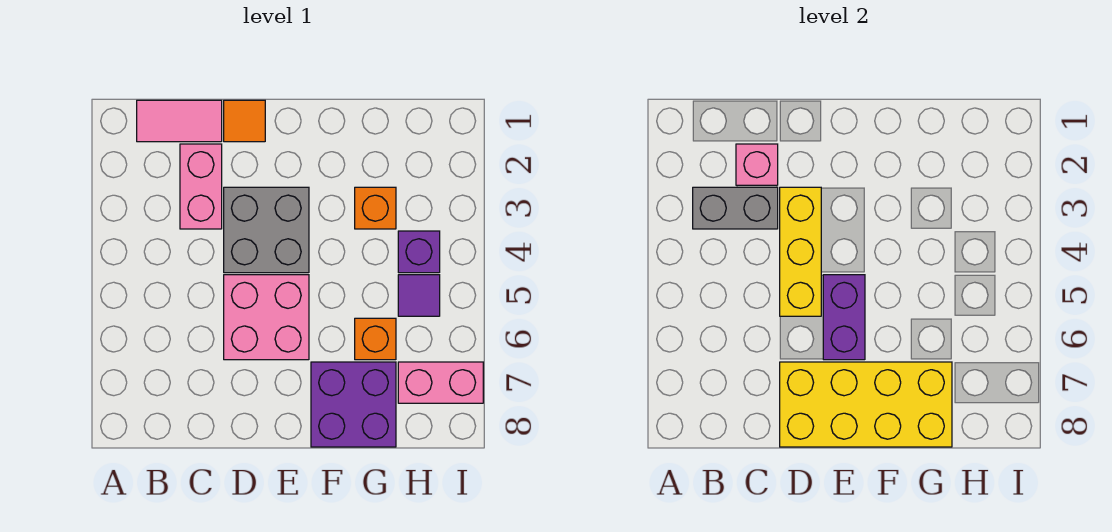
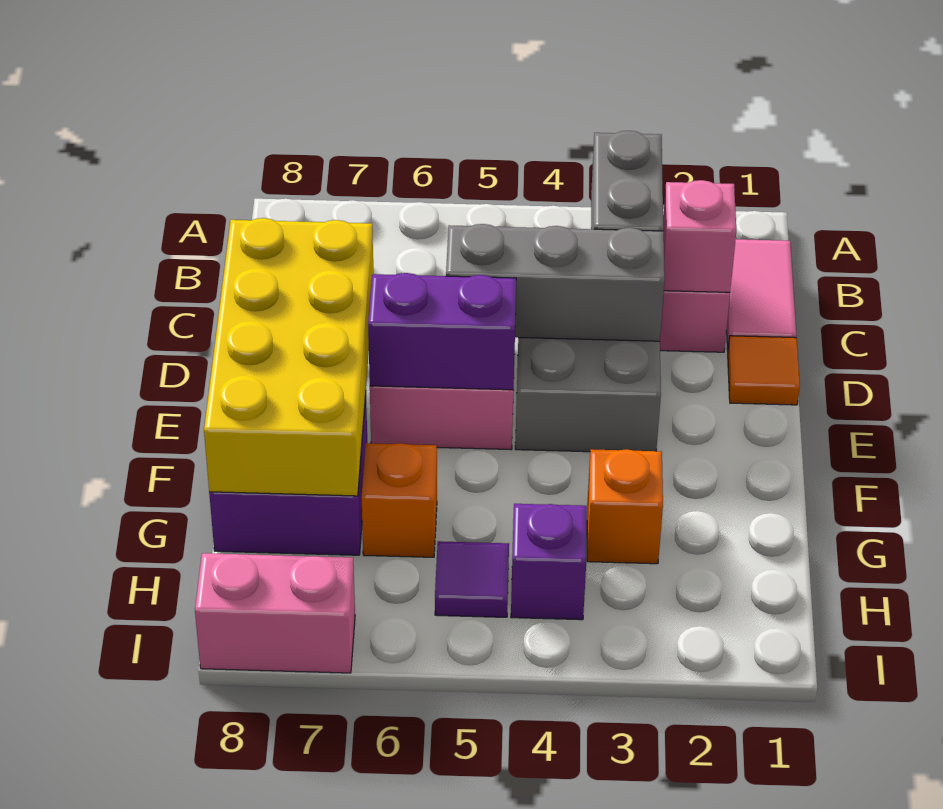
yellow brick D3:D5 level 2 -> grey brick D3:D5 level 2
pink brick H7:I7 level 1 -> pink brick I7:I8 level 1

